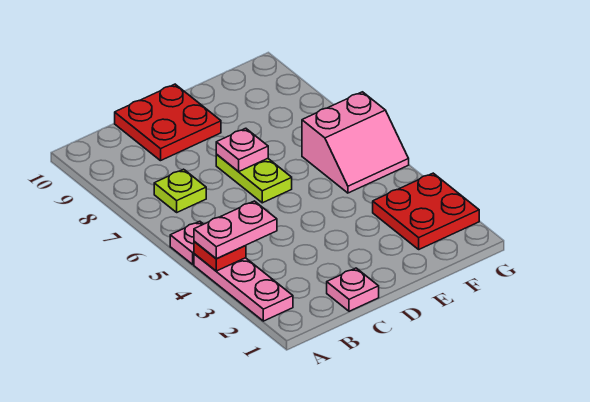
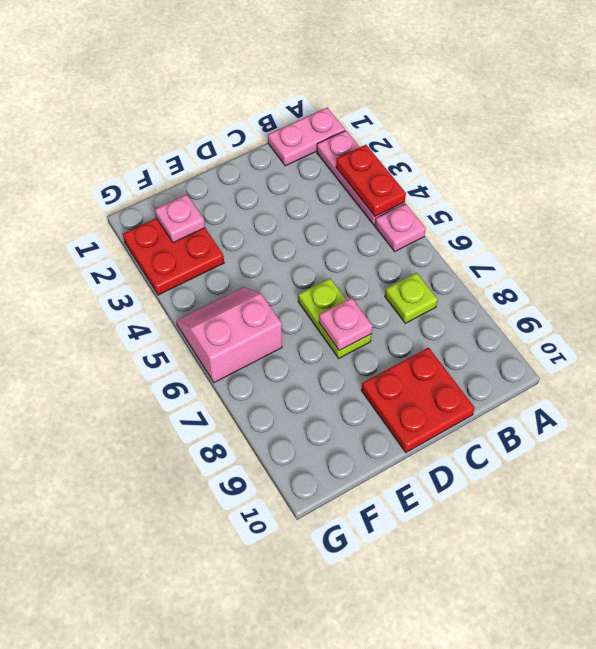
red plate A4 level 2 -> red plate A3:A4 level 2
pink plate A4:B4 level 3 -> pink plate A1:B1 level 1
pink plate C1 level 1 -> pink plate F2 level 2

